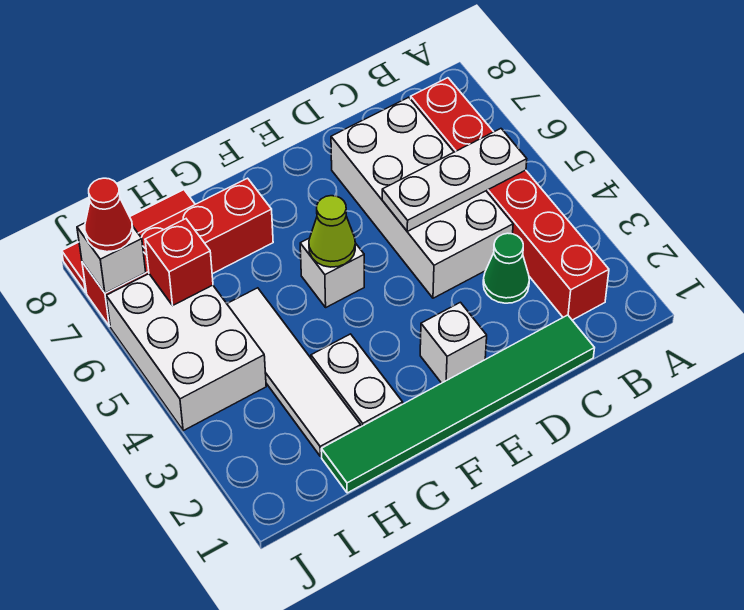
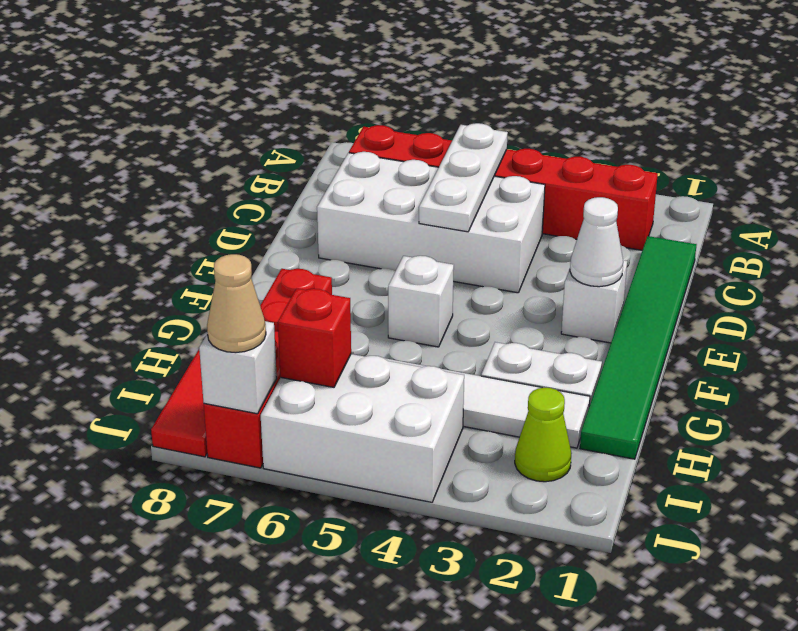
green cone C3 level 1 -> none
none -> white cone E2 level 2
lime cone F5 level 2 -> lime cone I2 level 1
red cone J7 level 3 -> tan cone J7 level 3

